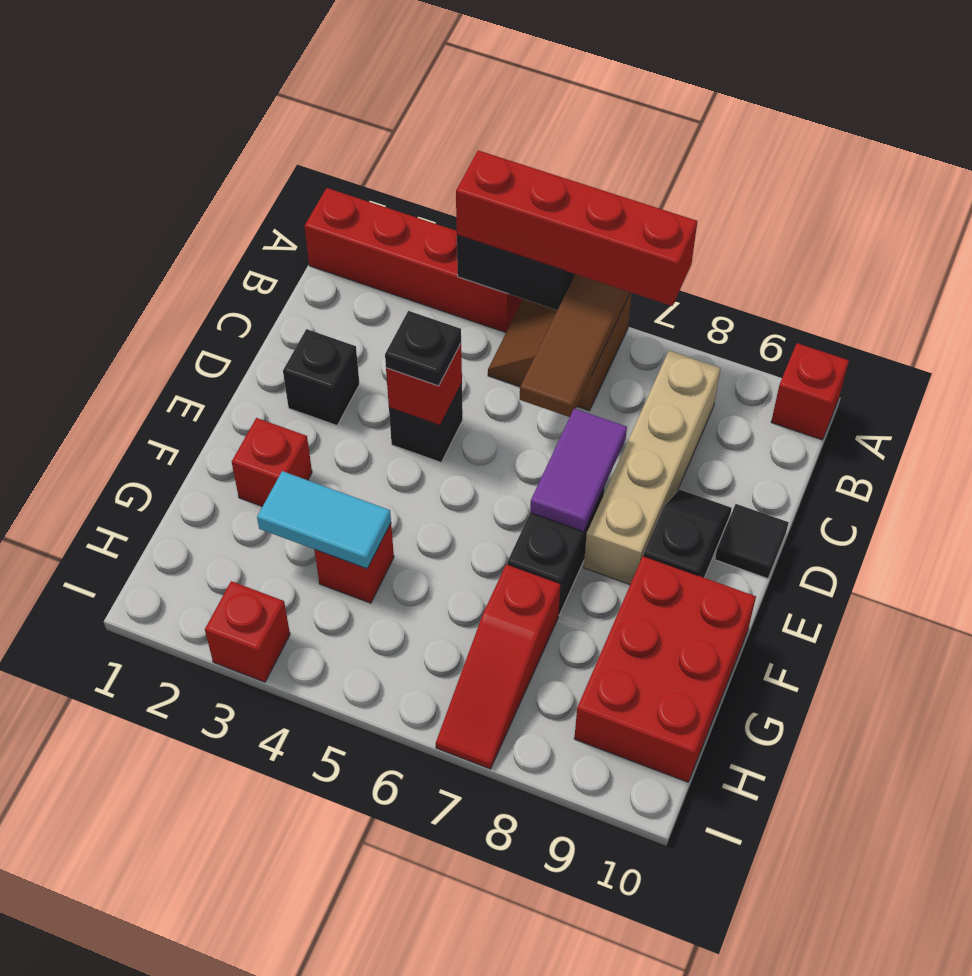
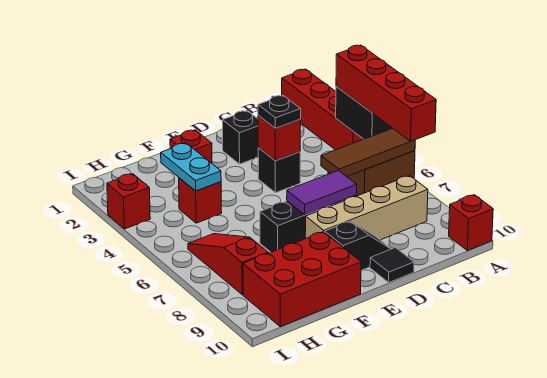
cyan tile G3:G4 level 2 -> cyan plate G3:G4 level 2
red slope G7:I7 level 1 top G -> red slope H6:H8 level 1 top 8

